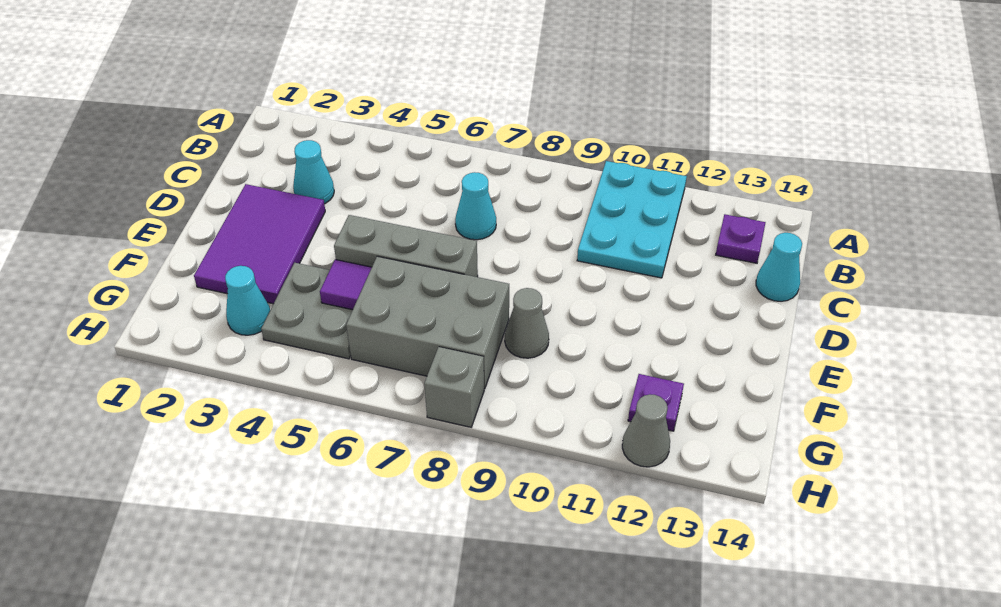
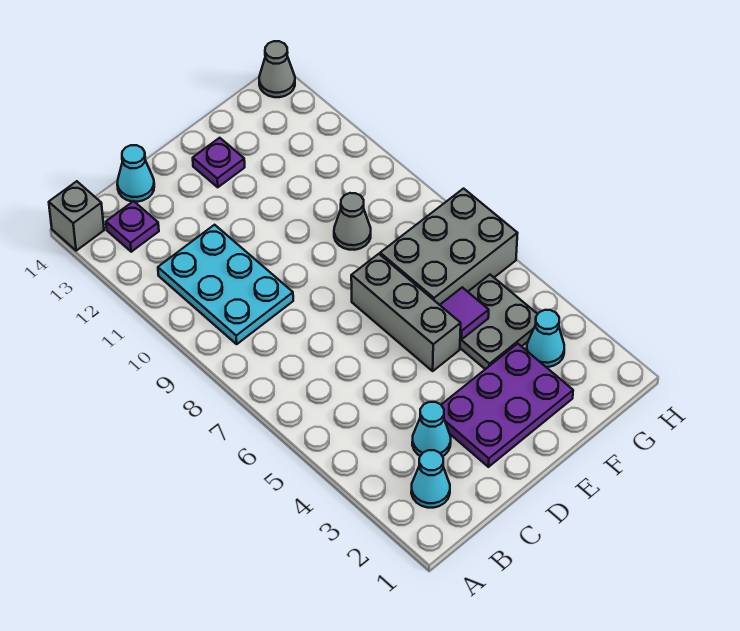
cyan plate A10:C11 level 1 -> cyan plate B9:C11 level 1
cyan cone C7 level 1 -> cyan cone B2 level 1
purple tile D2:F3 level 1 -> purple plate D2:F3 level 1
grey brick F6:G8 level 1 -> grey brick F6:H7 level 1
purple plate G12 level 1 -> purple plate E13 level 1
grey brick H8 level 1 -> grey brick A14 level 1
grey cone H12 level 1 -> grey cone H14 level 1

